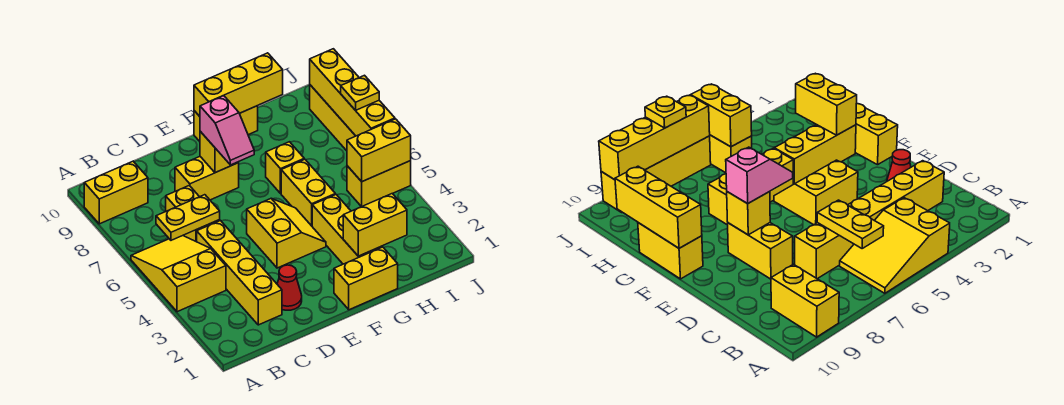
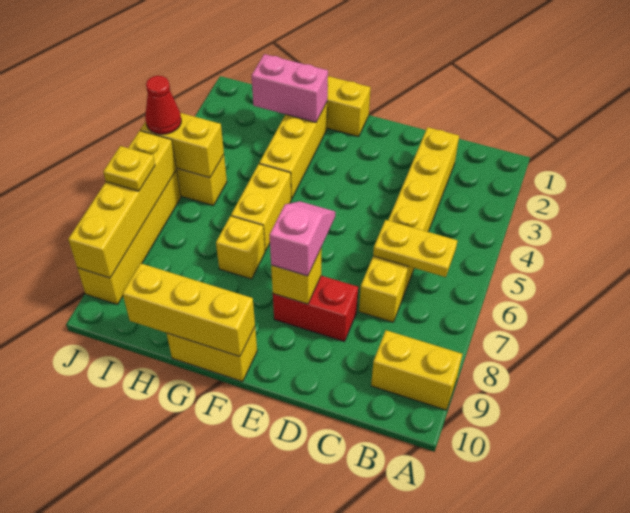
yellow slope A4:B6 level 1 top 4 -> none
red cone D2 level 1 -> red cone J5 level 3
yellow brick D8:E8 level 1 -> red brick D8:E8 level 1
yellow slope E4:F5 level 1 top E -> none
yellow brick G2:H2 level 2 -> pink brick G2:H2 level 2

